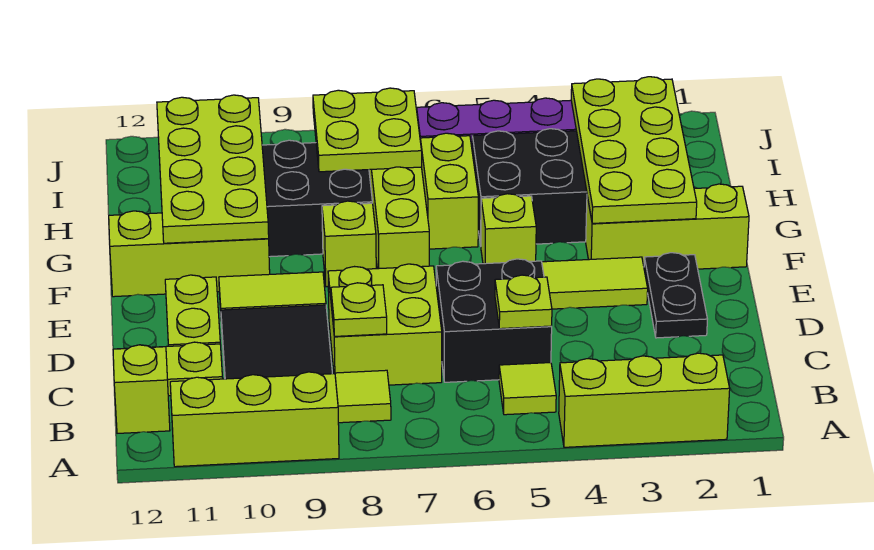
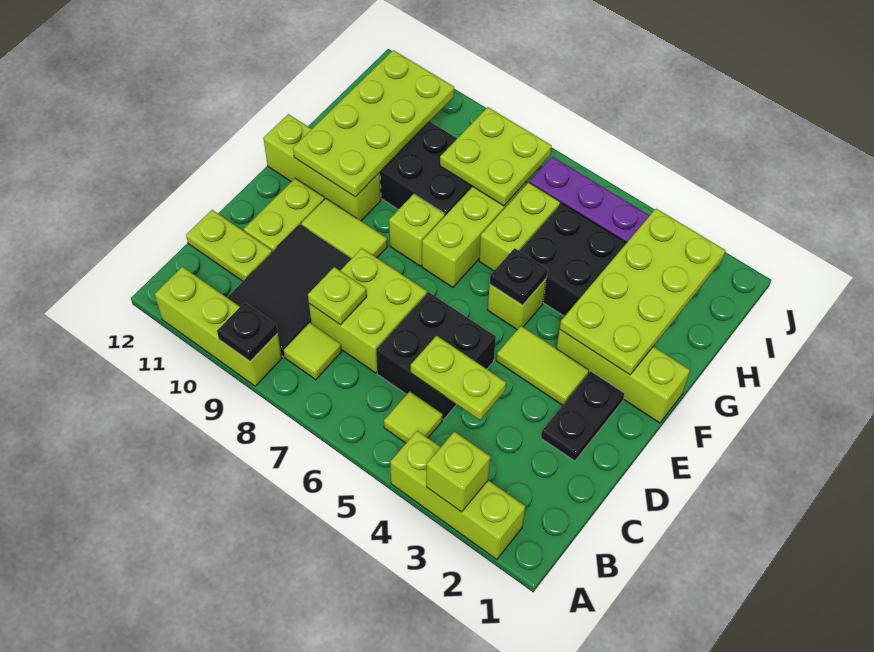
none -> black plate A9 level 2
lime brick B12 level 1 -> lime brick A3 level 2
lime plate C5 level 2 -> lime plate C4:C5 level 2
none -> black plate F5 level 2

